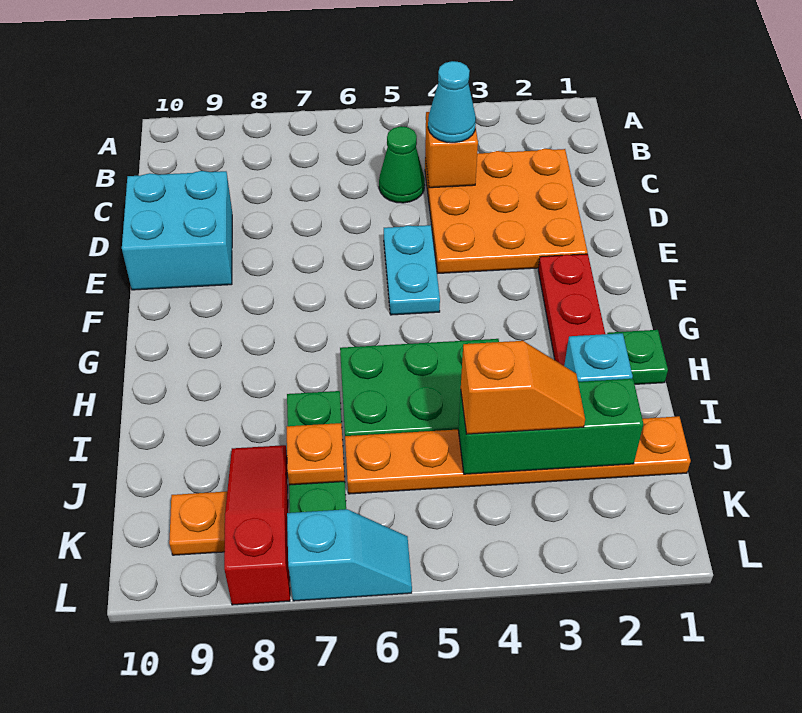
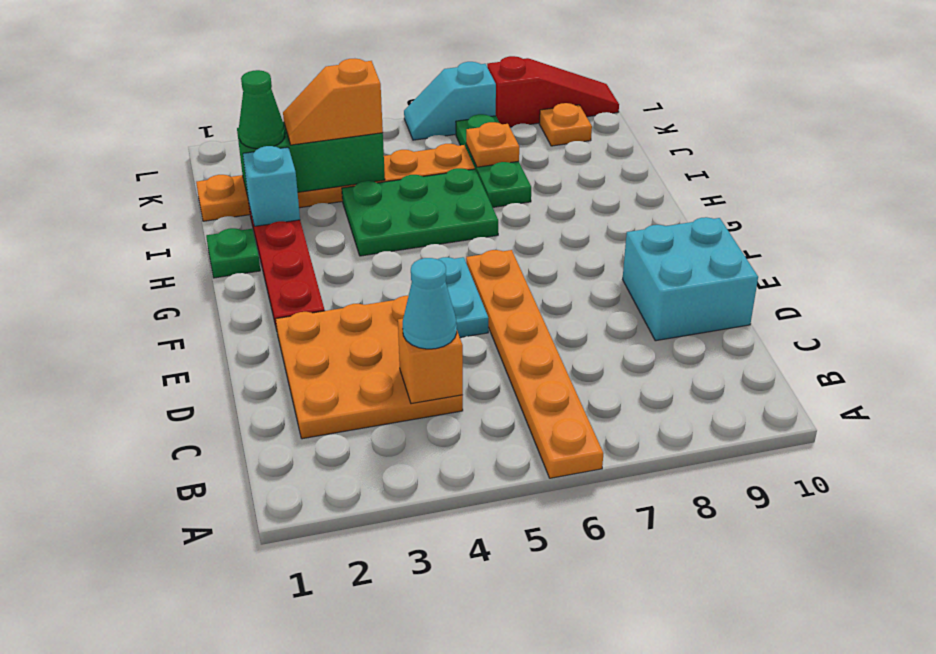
none -> orange plate A6:F6 level 1
green cone C5 level 1 -> green cone J2 level 3
red slope J8:L8 level 1 top L -> red slope L8:L10 level 1 top 8

